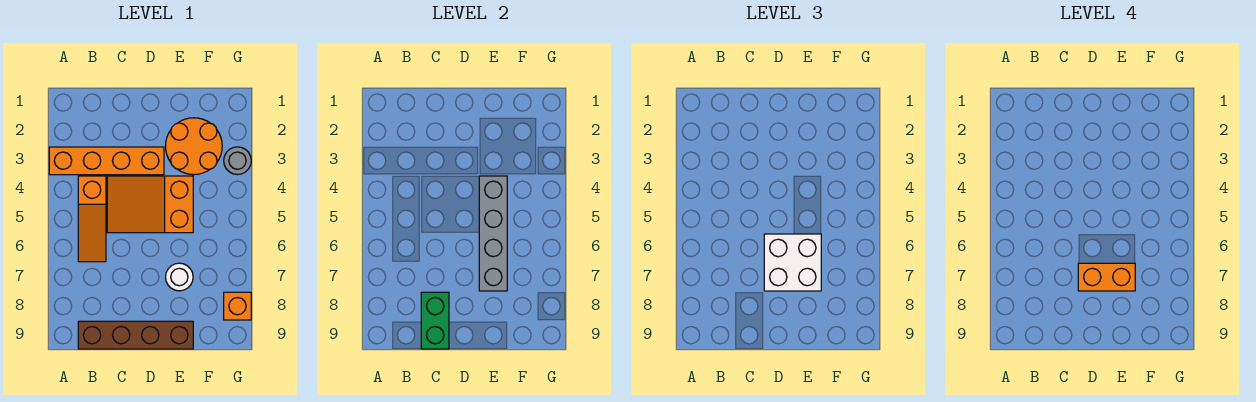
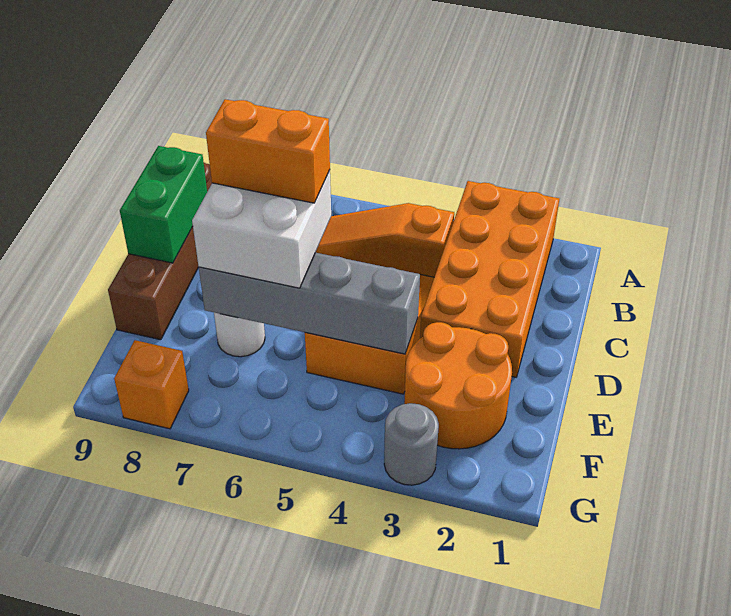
orange brick A3:D3 level 1 -> orange brick A2:D3 level 1
green brick C8:C9 level 2 -> green brick C9:D9 level 2
orange brick D7:E7 level 4 -> orange brick D6:D7 level 4

